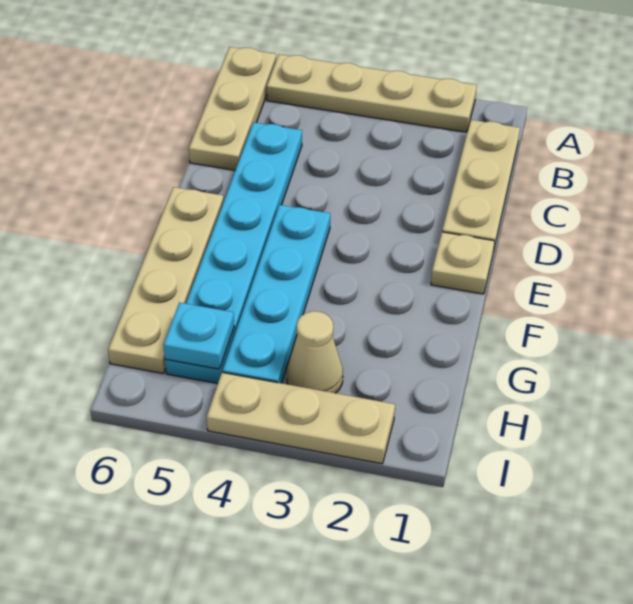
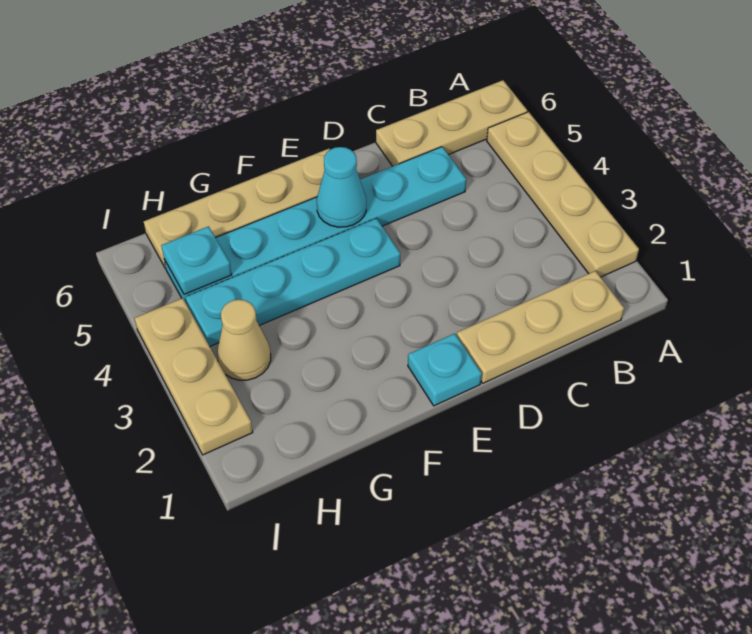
tan plate E1 level 1 -> cyan plate E1 level 1
none -> cyan cone E5 level 2

